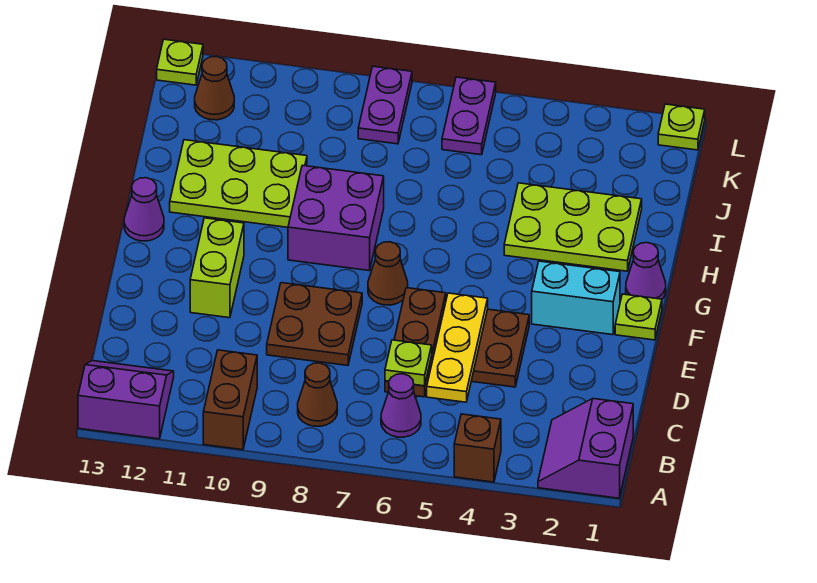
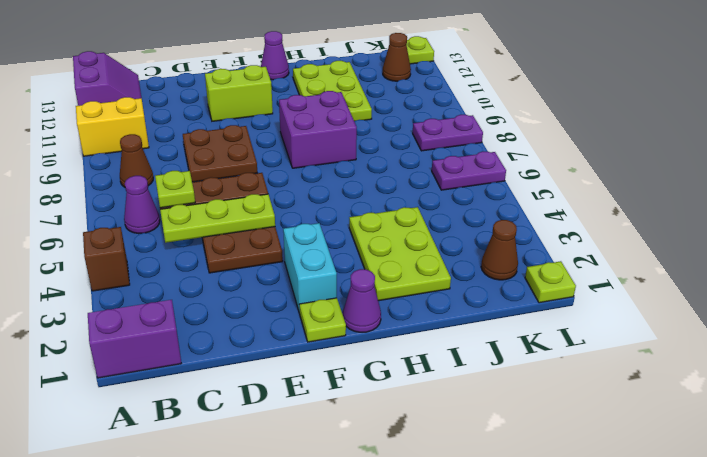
brown brick A10:B10 level 1 -> yellow brick A10:B10 level 1
yellow plate C5:E5 level 2 -> lime plate C5:E5 level 2
brown cone F7 level 1 -> brown cone K2 level 1

